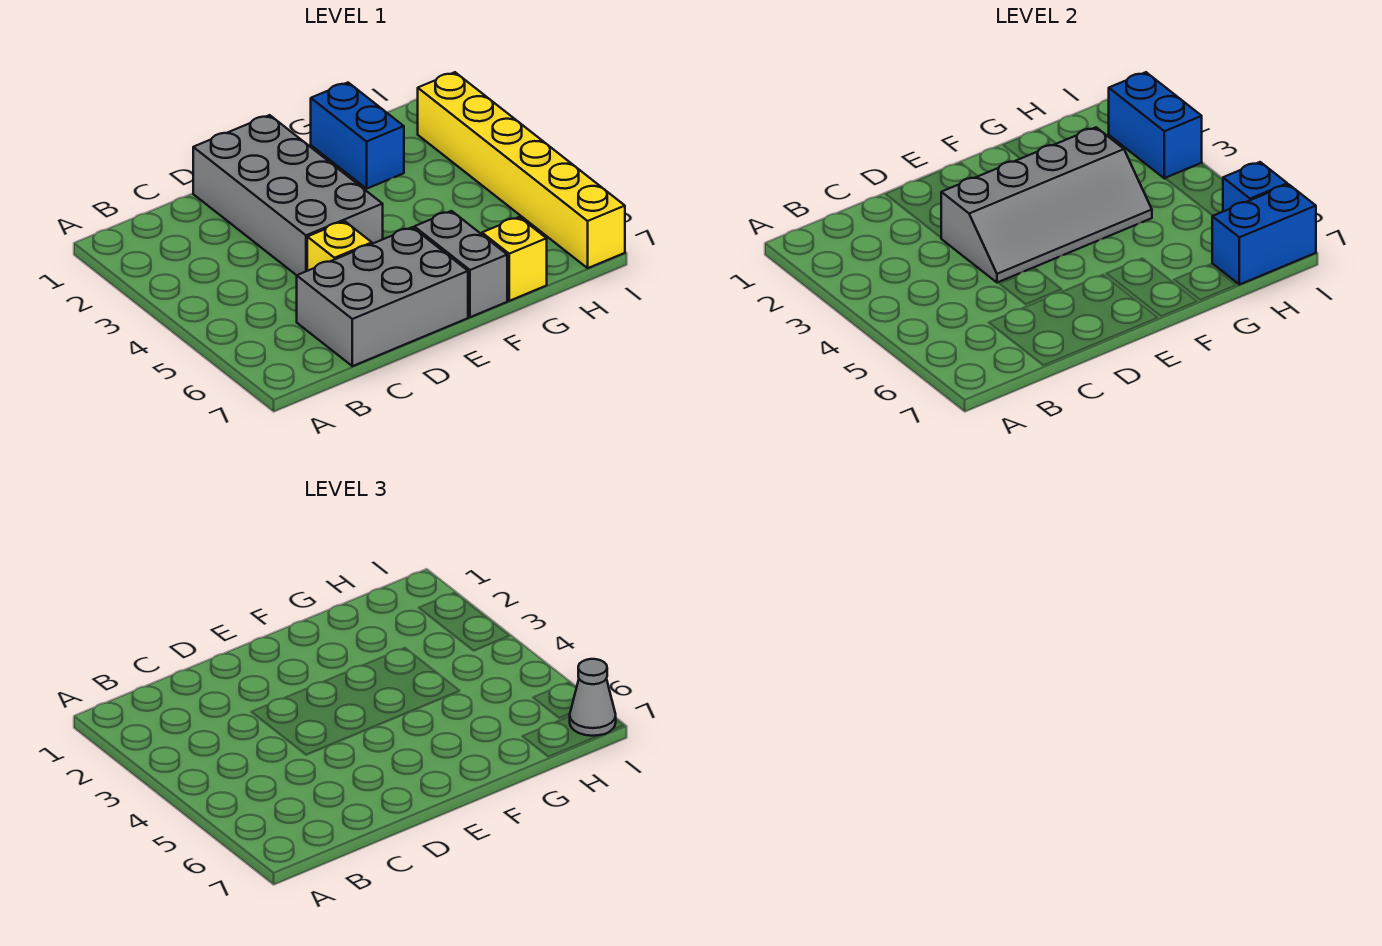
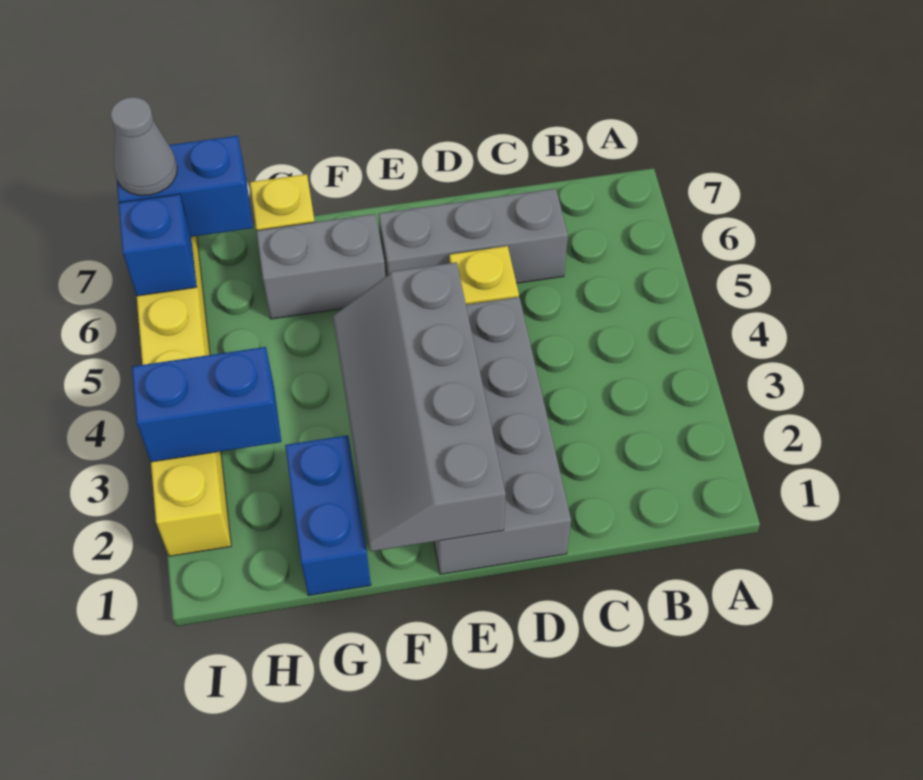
grey brick C6:E7 level 1 -> grey brick C6:E6 level 1
grey slope D3:G4 level 2 top 3 -> grey slope E1:F4 level 2 top E
grey brick F6:F7 level 1 -> grey brick F6:G6 level 1
blue brick I2:I3 level 2 -> blue brick H3:I3 level 2

